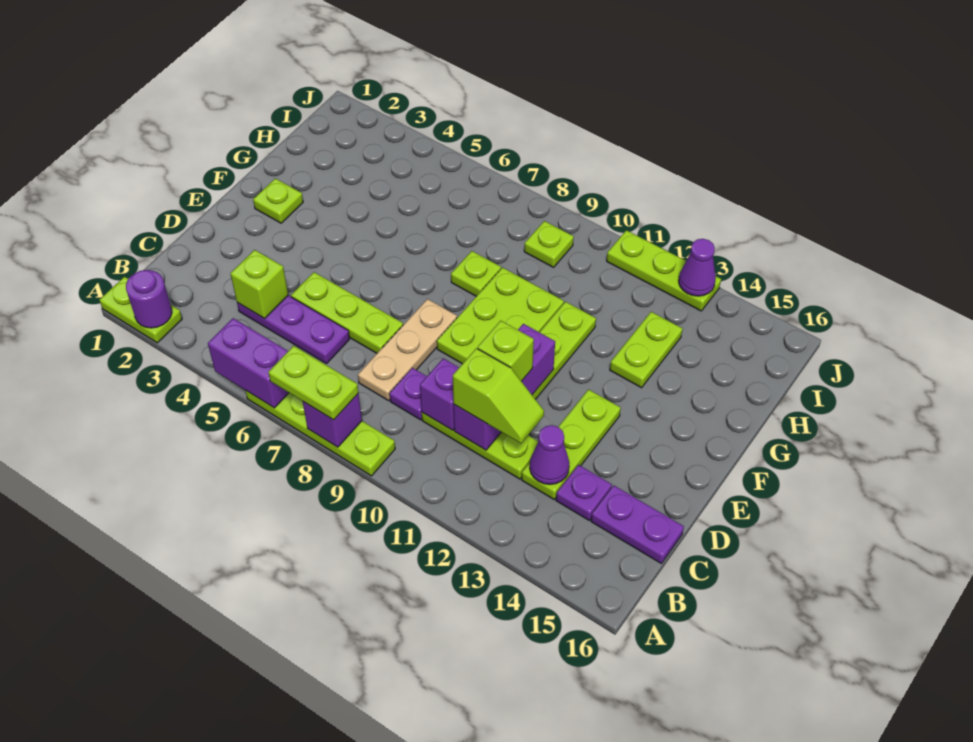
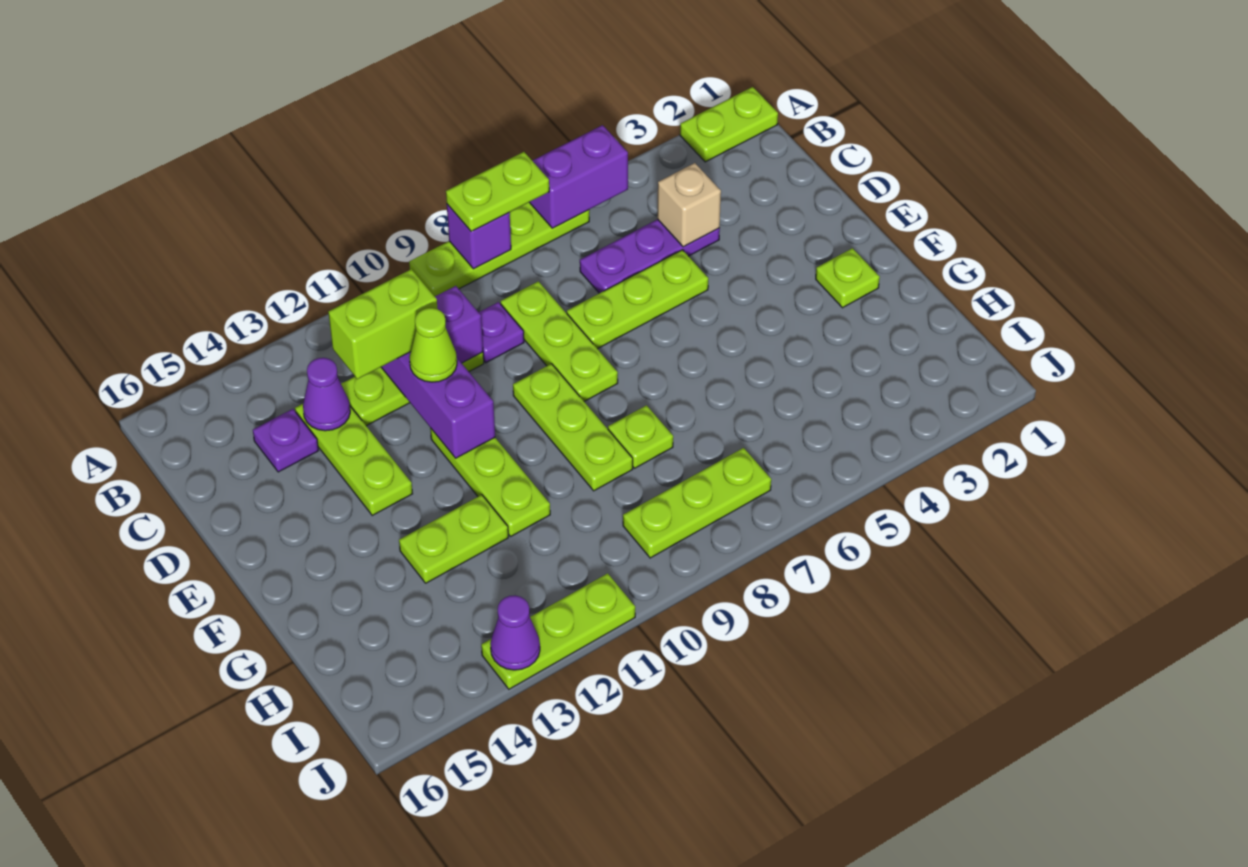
purple round brick A2 level 2 -> none
lime brick C4 level 2 -> tan brick C4 level 2
tan plate C8:E8 level 1 -> lime plate C8:E8 level 1
lime slope C11:C12 level 3 top 11 -> lime brick C11:C12 level 3
purple plate C15:C16 level 1 -> none
lime brick D11 level 3 -> lime cone D11 level 3
lime plate E9:G10 level 1 -> lime plate E9:G9 level 1
lime plate G13:H13 level 1 -> lime plate G12:G13 level 1
lime plate I9 level 1 -> lime plate I7:I9 level 1

